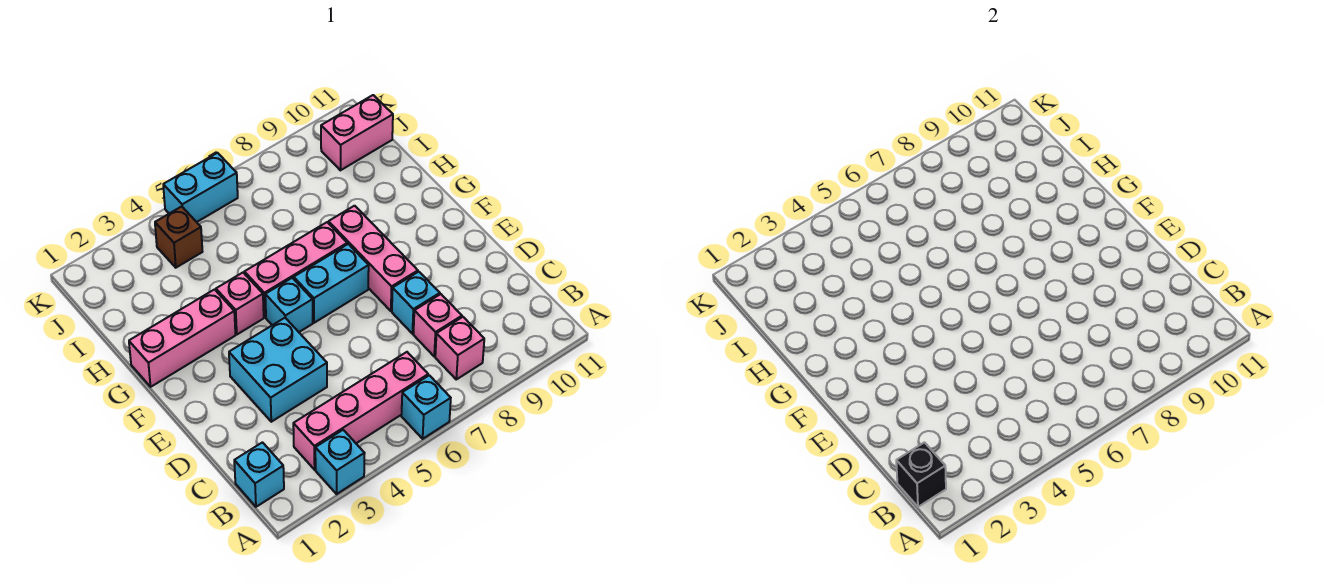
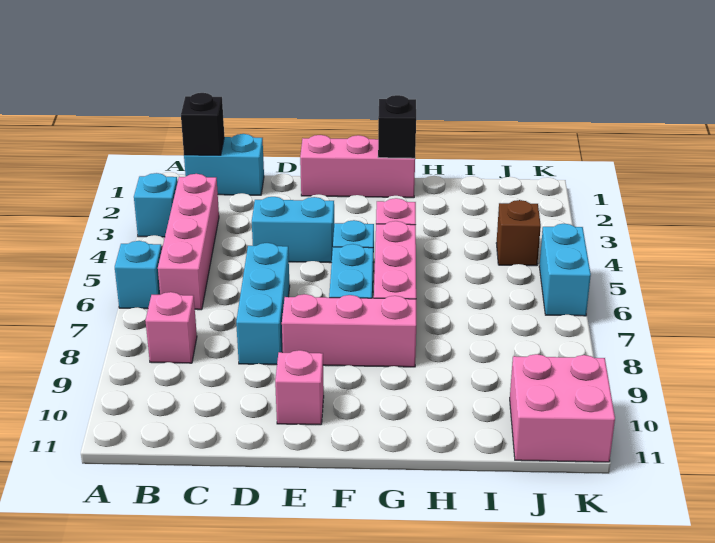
cyan brick B1 level 1 -> cyan brick B1:C1 level 1
pink brick C8 level 1 -> pink brick E10 level 1
cyan brick D3:E4 level 1 -> cyan brick D4:E4 level 1
cyan brick D8 level 1 -> cyan brick D6:D8 level 1
pink brick G1:G3 level 1 -> pink brick E1:G1 level 1
none -> black brick G1 level 2
pink brick J10:J11 level 1 -> pink brick J10:K11 level 1

